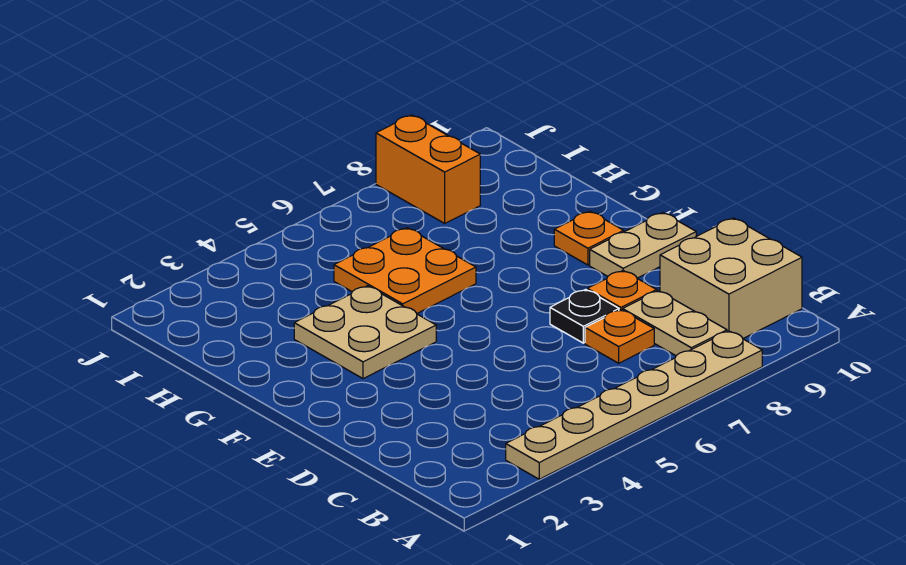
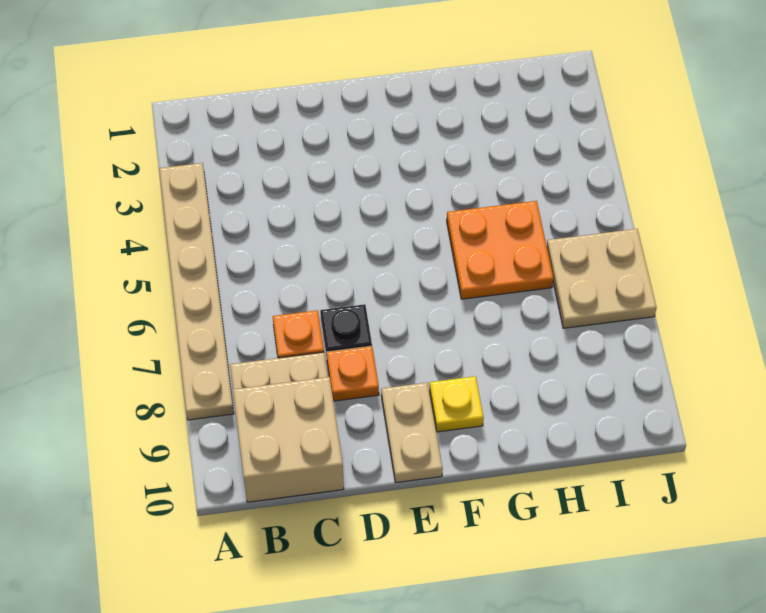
tan plate F3:G4 level 1 -> tan plate I6:J7 level 1
orange plate F9 level 1 -> yellow plate F9 level 1
orange brick I8:J8 level 1 -> none

